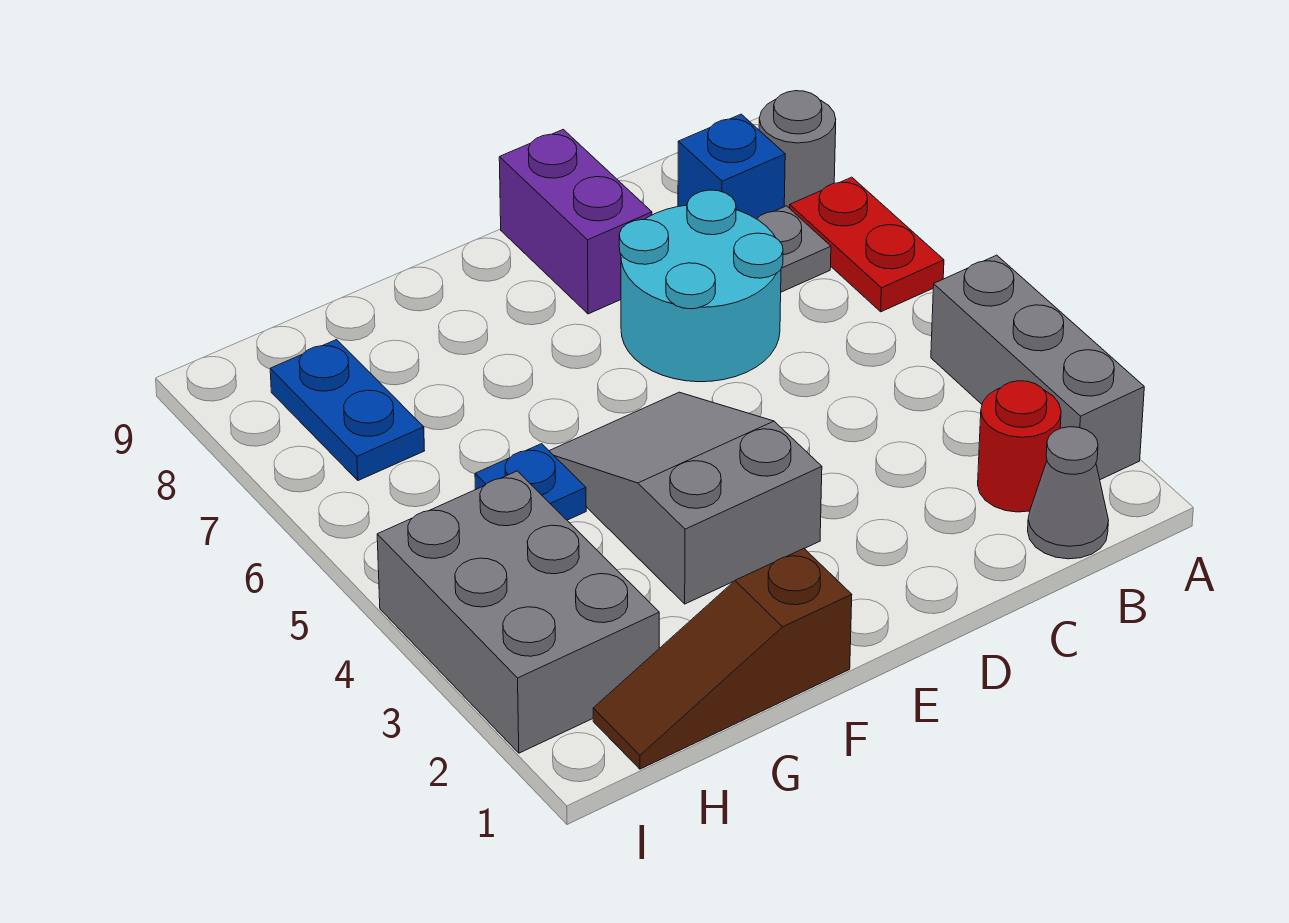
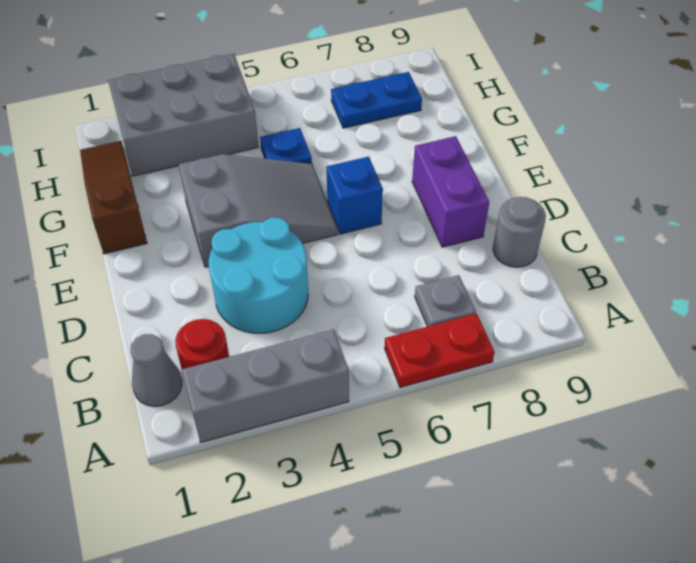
grey round brick A8 level 1 -> grey round brick C9 level 1
blue brick B8 level 1 -> blue brick E6 level 1
cyan round brick C6:D7 level 1 -> cyan round brick C3:D4 level 1
purple brick D8:D9 level 1 -> purple brick D8:E8 level 1

